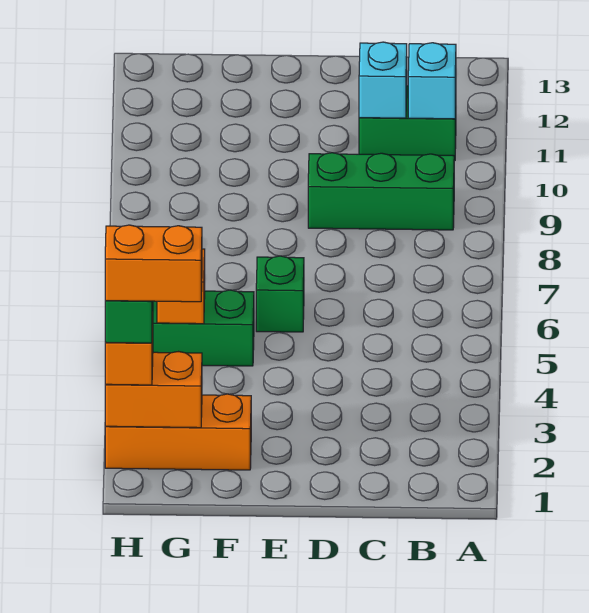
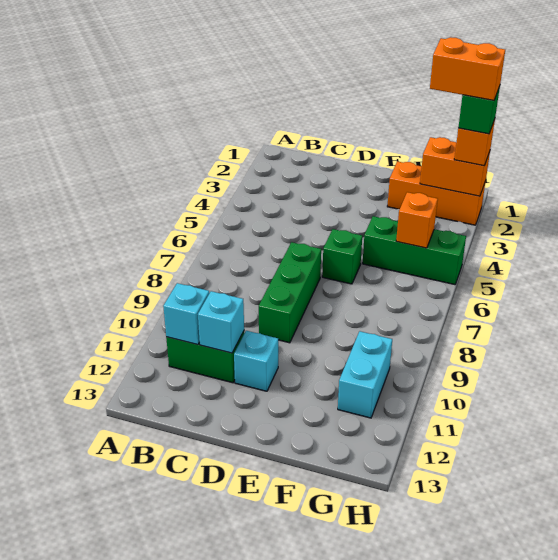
green brick B9:D9 level 1 -> green brick D7:D9 level 1
none -> cyan brick D11 level 1
none -> cyan brick G10:G11 level 1

